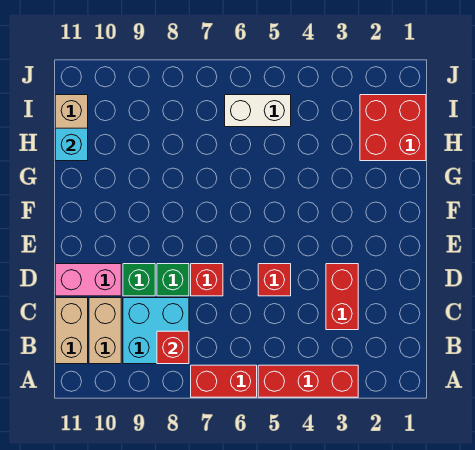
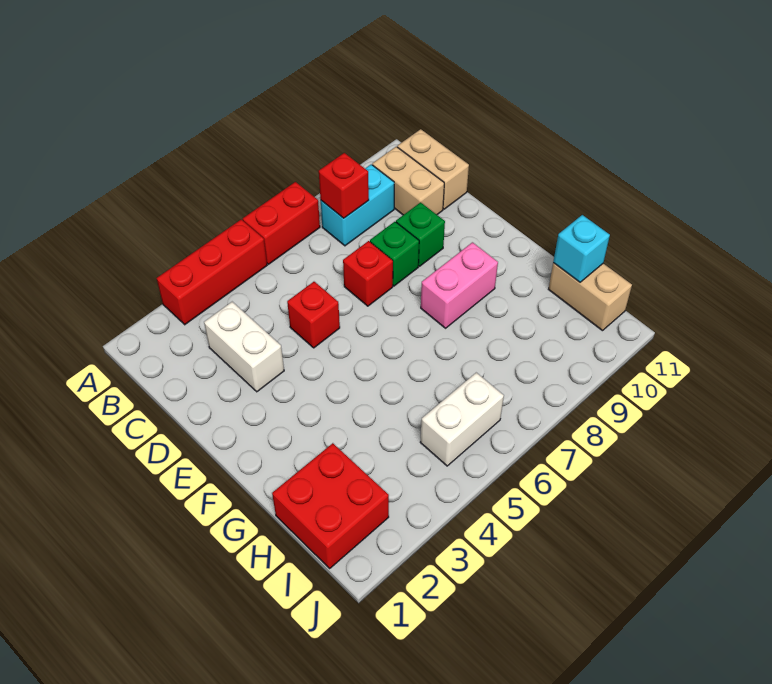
cyan brick B8:C9 level 1 -> cyan brick B8:B9 level 1
red brick C3:D3 level 1 -> white brick C3:D3 level 1
pink brick D10:D11 level 1 -> pink brick F8:F9 level 1

